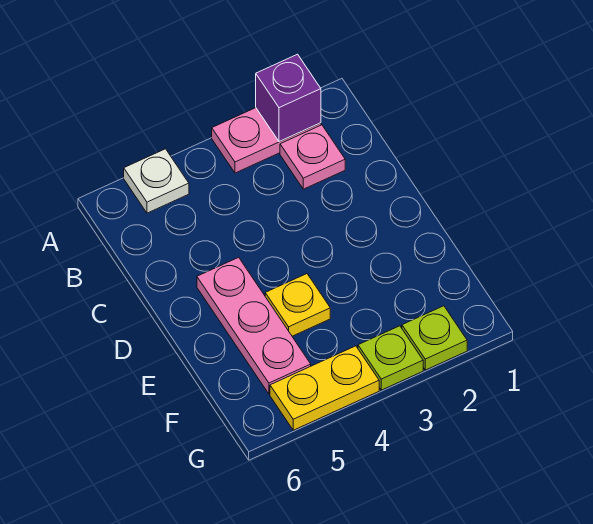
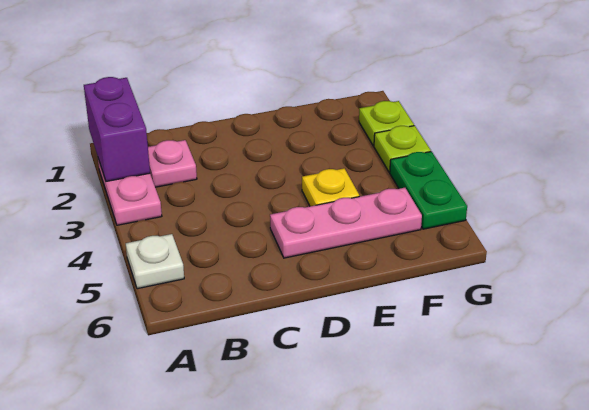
purple brick A2 level 2 -> purple brick A1:A2 level 2
yellow plate G4:G5 level 1 -> green plate G4:G5 level 1

